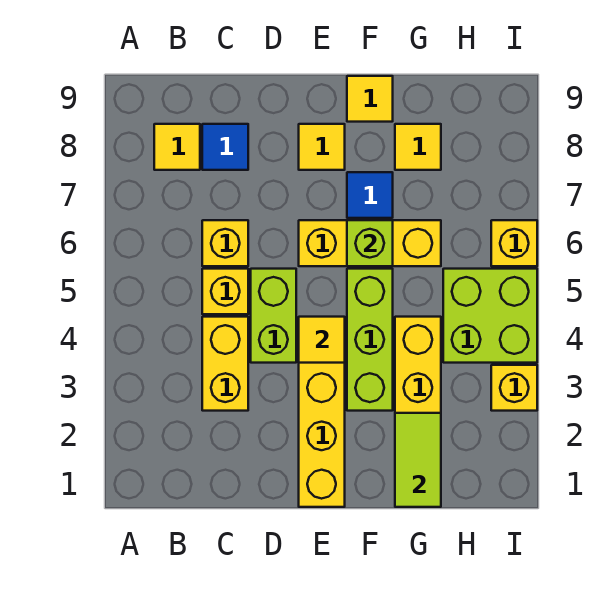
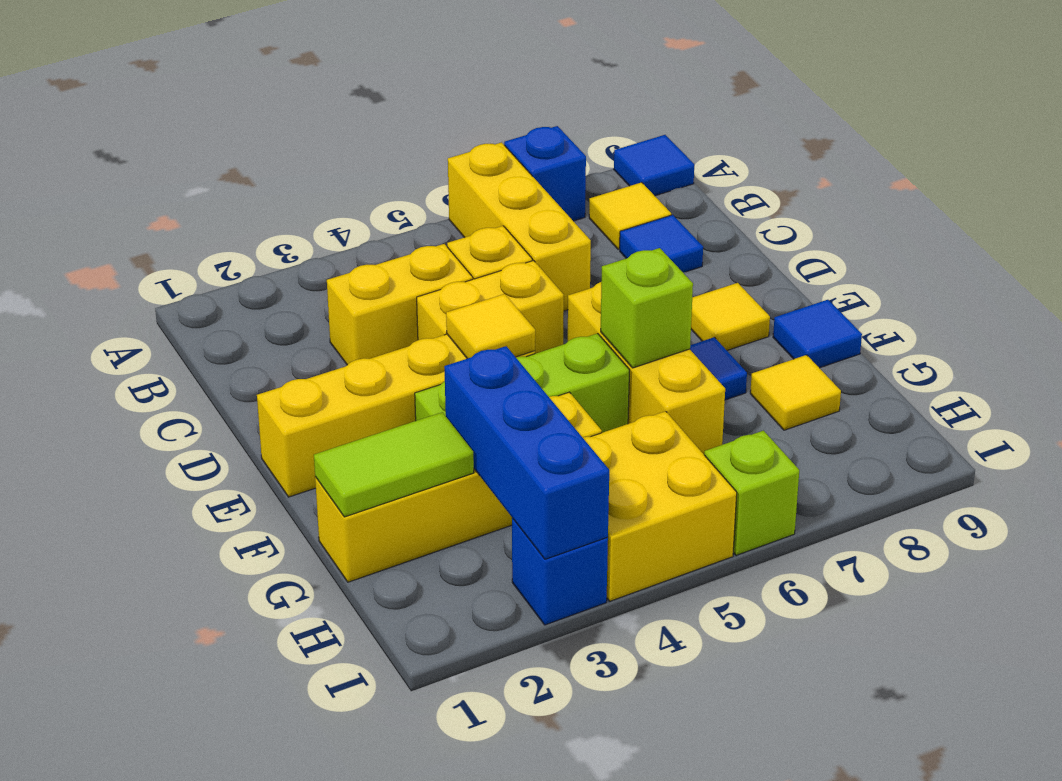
none -> blue brick A7 level 1
none -> blue tile A9 level 1
yellow brick C6 level 1 -> yellow brick A6:C6 level 1
lime brick D4:D5 level 1 -> yellow brick D4:D5 level 1
yellow tile F9 level 1 -> blue tile F9 level 1
none -> blue brick G3:I3 level 2
lime brick H4:I5 level 1 -> yellow brick H4:I5 level 1
yellow brick I3 level 1 -> blue brick I3 level 1
yellow brick I6 level 1 -> lime brick I6 level 1

